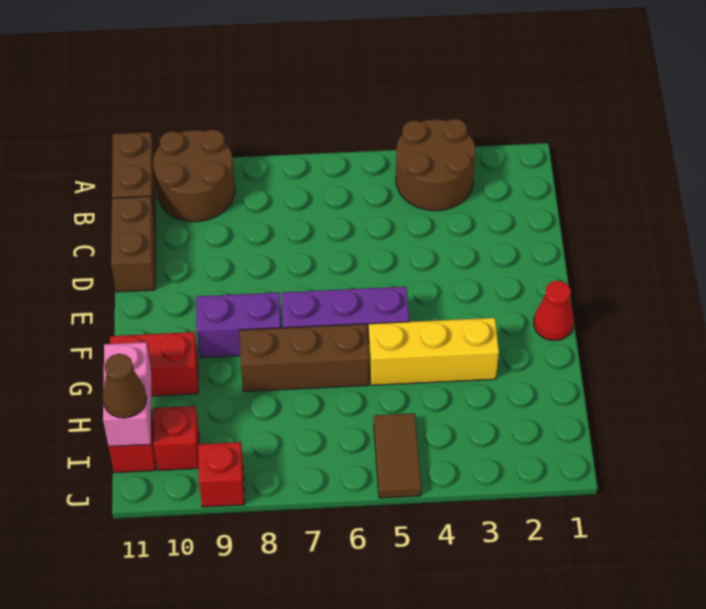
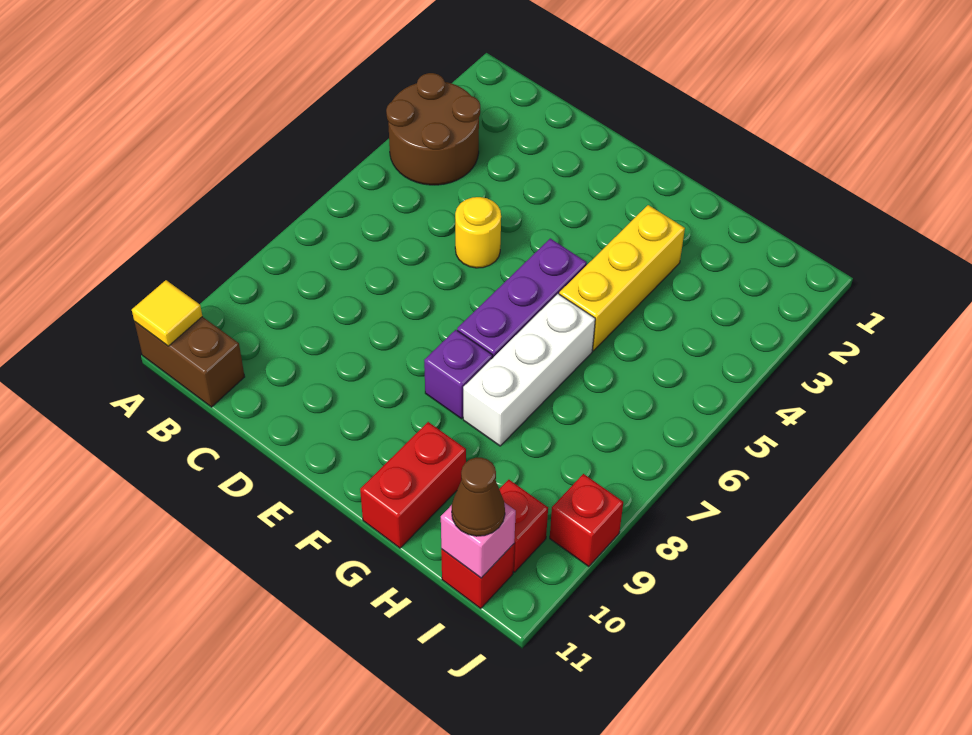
brown round brick A9:B10 level 1 -> none
none -> yellow tile A11 level 2
brown brick C11:D11 level 1 -> none
none -> yellow round brick D5 level 1
red cone F1 level 1 -> none
purple brick F8:F9 level 1 -> purple brick F8 level 1
brown brick G6:G8 level 1 -> white brick G6:G8 level 1
pink brick H11:I11 level 2 -> pink brick I11 level 2
brown tile I5:J5 level 1 -> none

